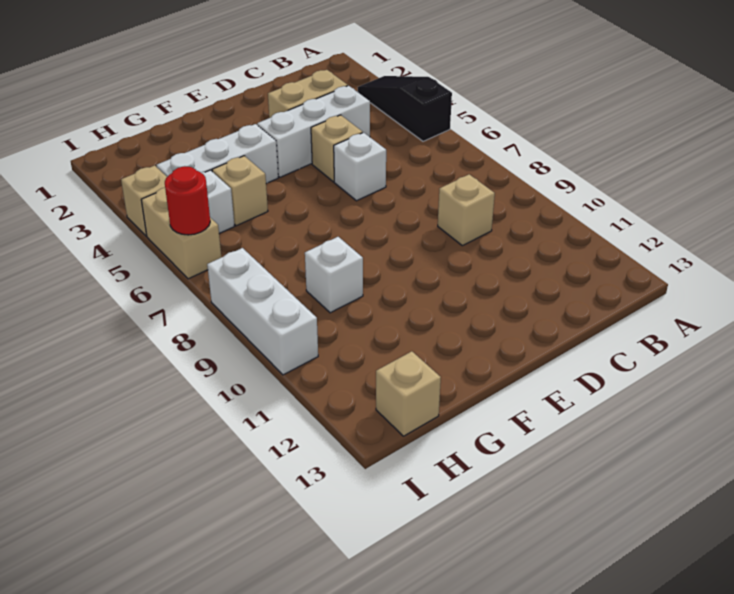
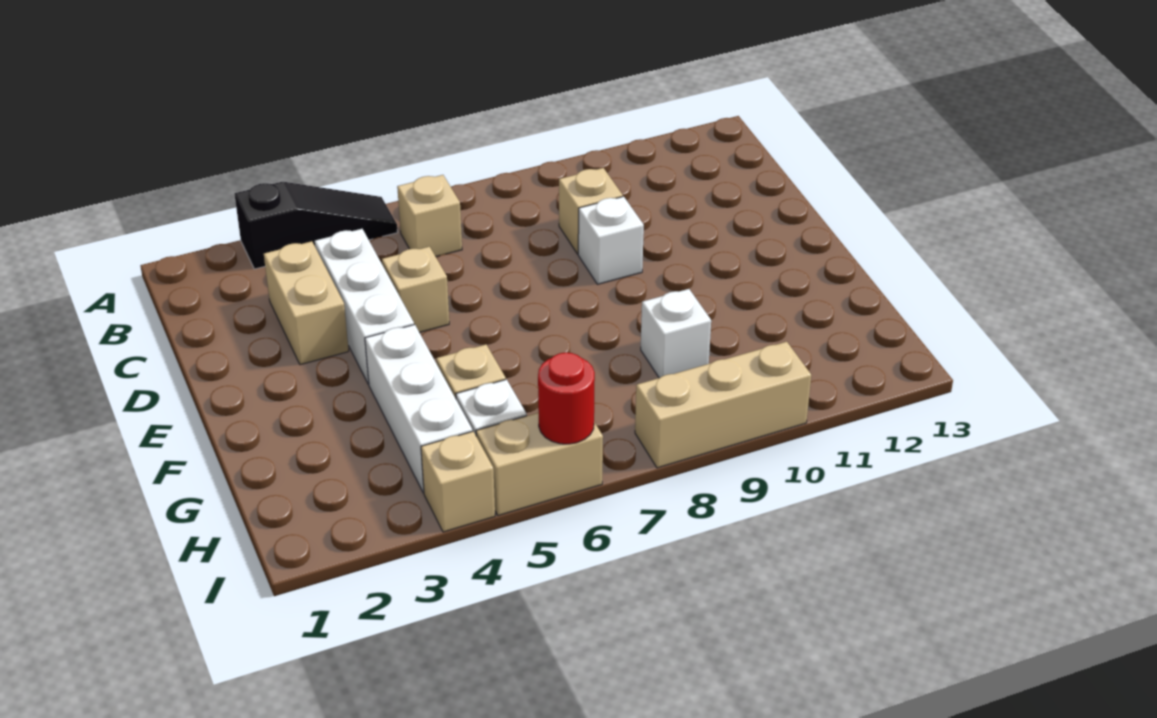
black slope A3:A5 level 1 top 5 -> black slope A3:A5 level 1 top 3
white brick D6 level 1 -> white brick D9 level 1
tan brick H13 level 1 -> tan brick B6 level 1
white brick I8:I10 level 1 -> tan brick I8:I10 level 1

